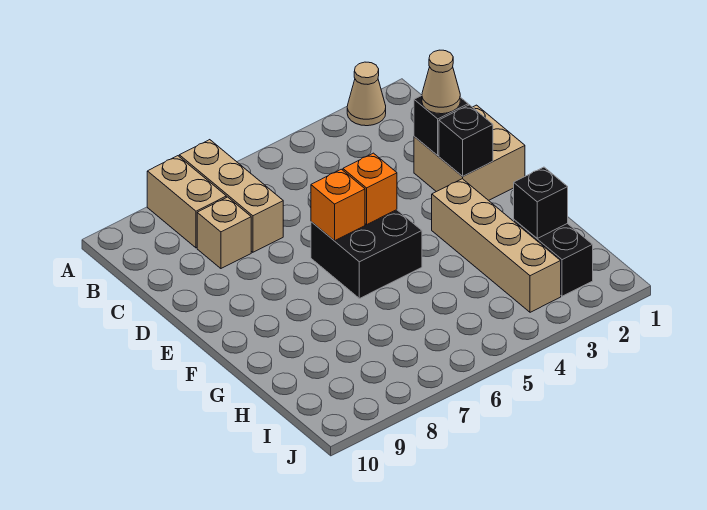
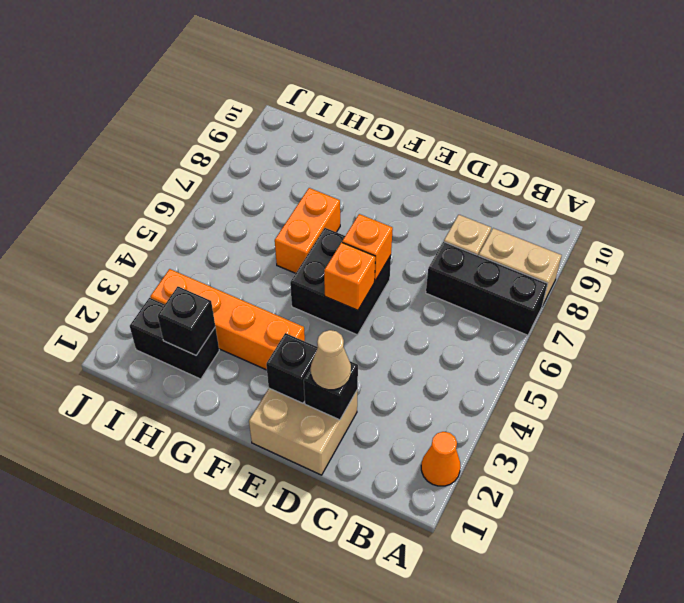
tan cone A2 level 1 -> orange cone A2 level 1
tan brick A7:C7 level 1 -> black brick A7:C7 level 1
tan brick F3:I3 level 1 -> orange brick F3:I3 level 1
none -> orange brick G6:G7 level 1

